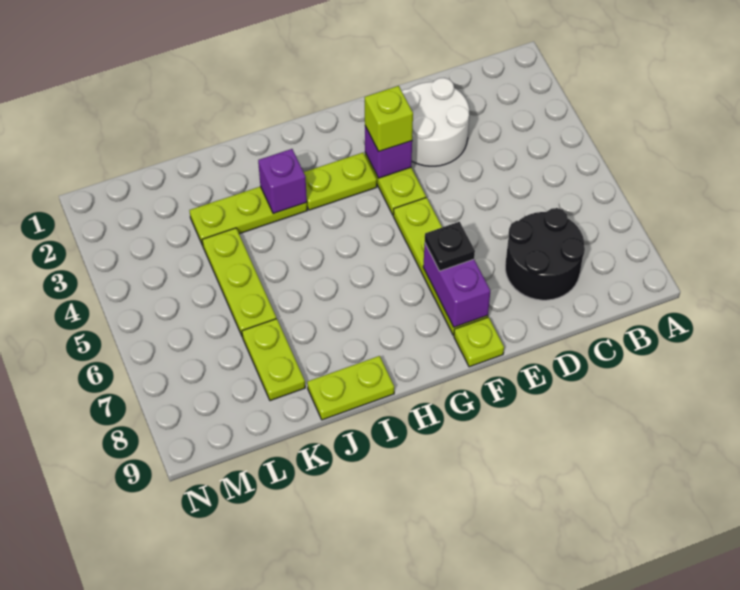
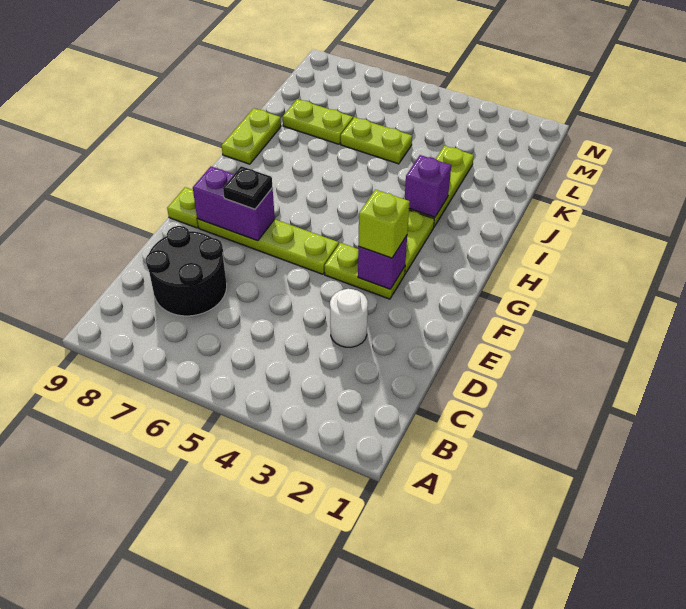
white round brick D2:E3 level 1 -> white round brick D3 level 1
lime plate K4:K6 level 1 -> lime plate K5:K6 level 1

